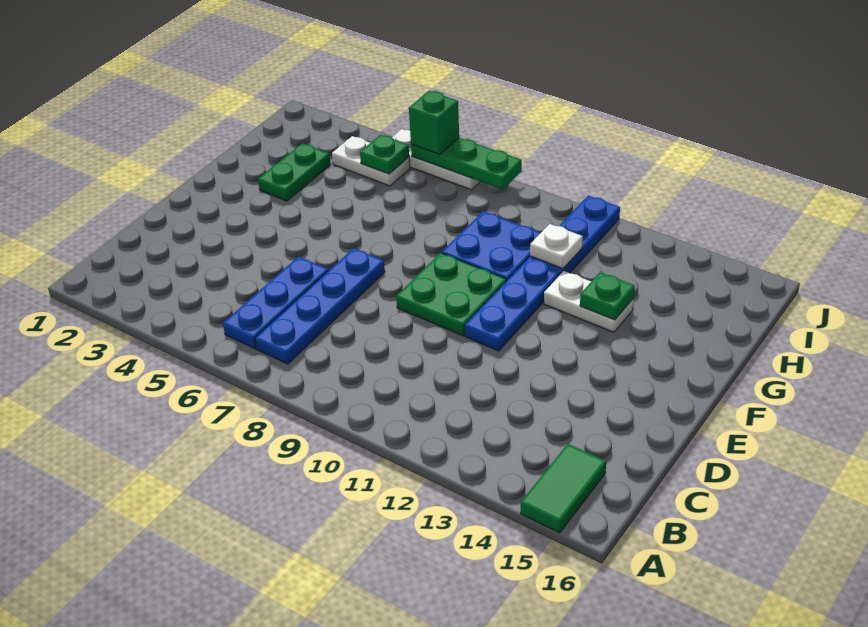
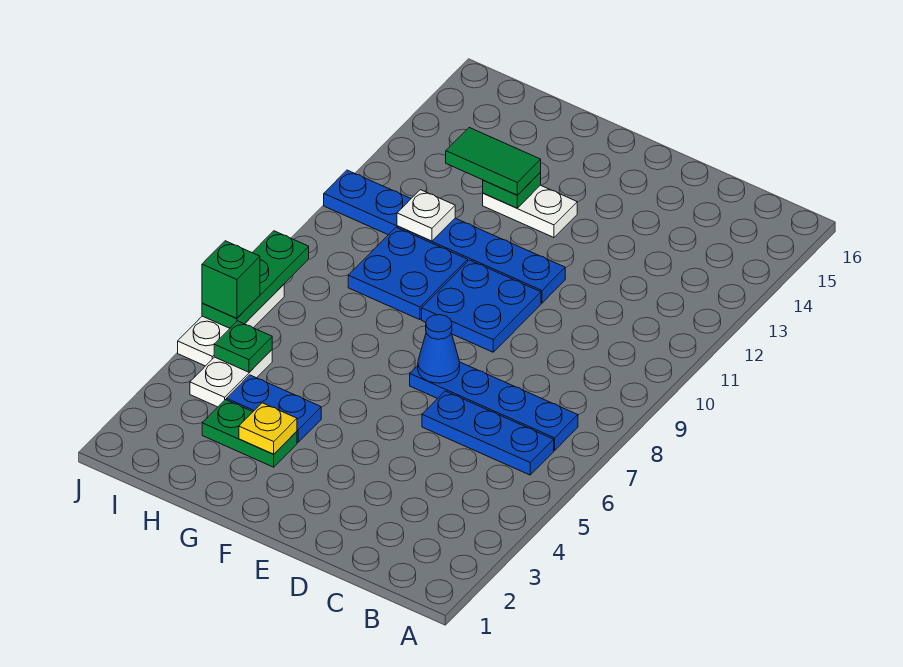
green tile A15:B15 level 1 -> green tile G13:H13 level 3
none -> blue cone E7 level 2
green plate E9:F10 level 1 -> blue plate E9:F10 level 1
none -> yellow plate G3 level 2
none -> blue plate G4:H4 level 1
white plate G12:G13 level 1 -> white plate F13:G13 level 1

